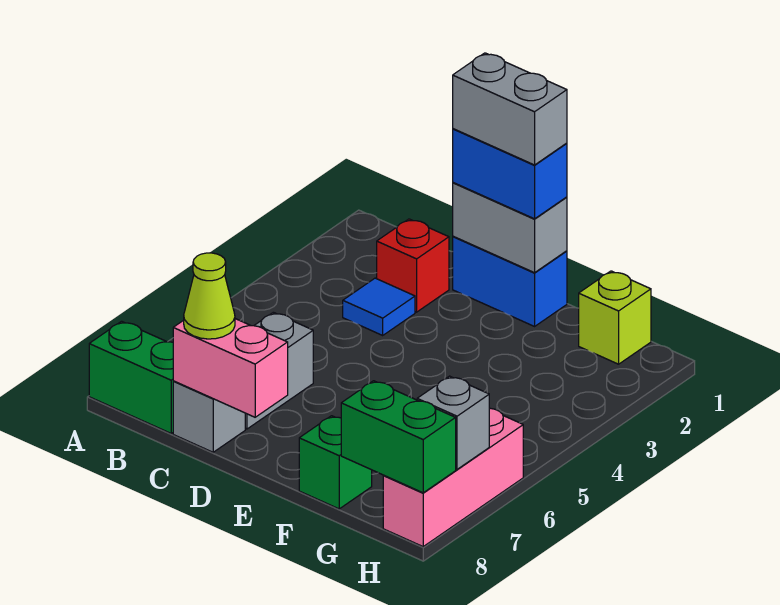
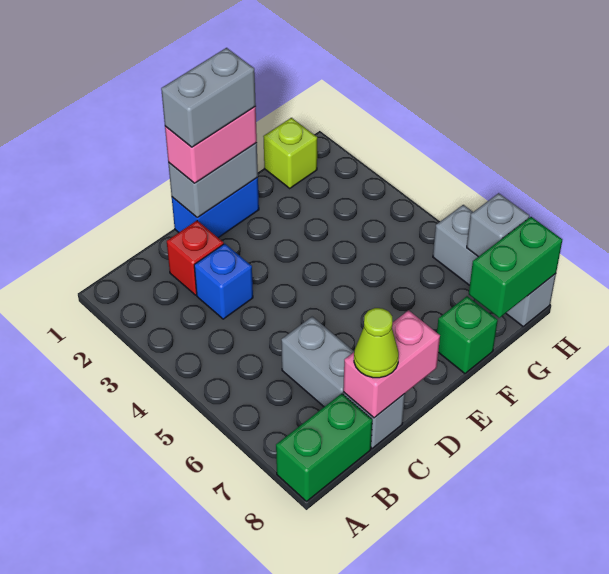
blue tile C3 level 1 -> blue brick C3 level 1
blue brick D1:E1 level 3 -> pink brick D1:E1 level 3
pink brick H6:H8 level 1 -> grey brick H6:H8 level 1

